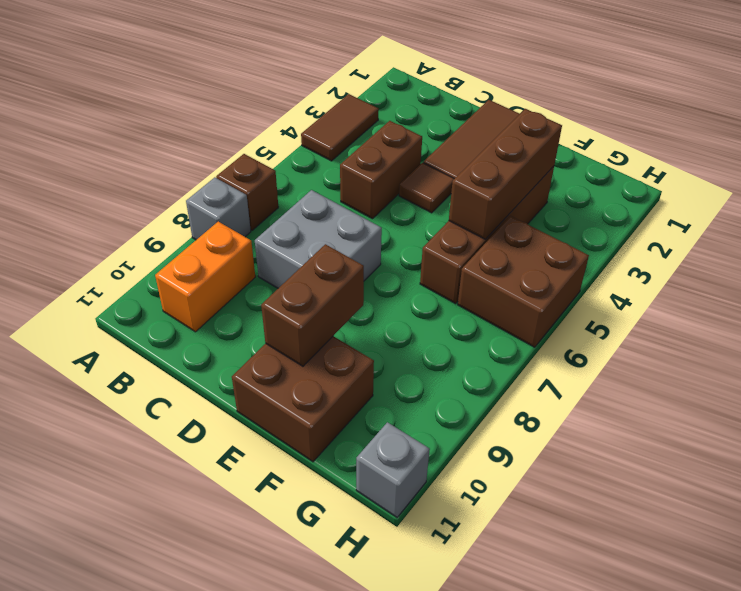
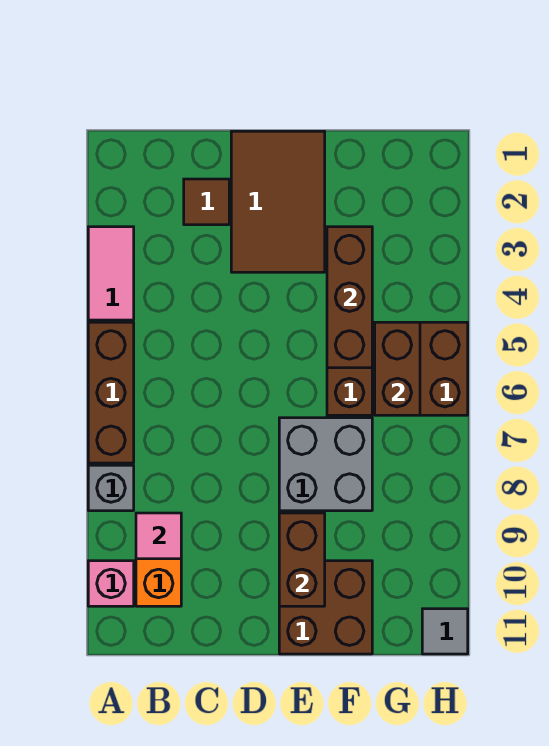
brown tile A3:A4 level 1 -> pink tile A3:A4 level 1
brown brick A7 level 1 -> brown brick A5:A7 level 1
none -> pink brick A10 level 1
none -> pink tile B9 level 2
brown brick C4:C5 level 1 -> brown brick G5:G6 level 2
grey brick C7:D8 level 1 -> grey brick E7:F8 level 1
brown tile D4 level 1 -> brown tile C2 level 1
grey brick H11 level 1 -> grey tile H11 level 1

